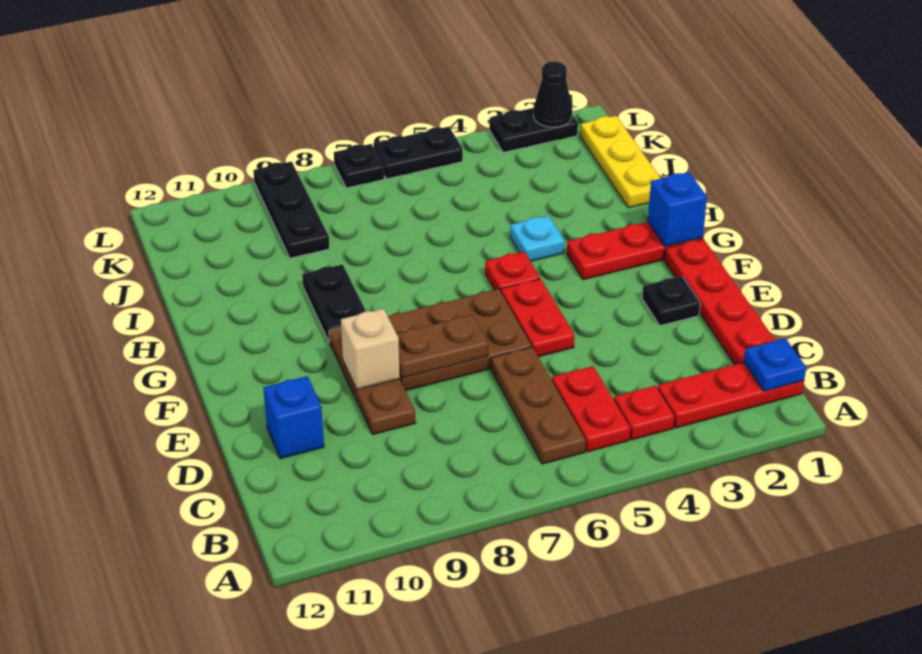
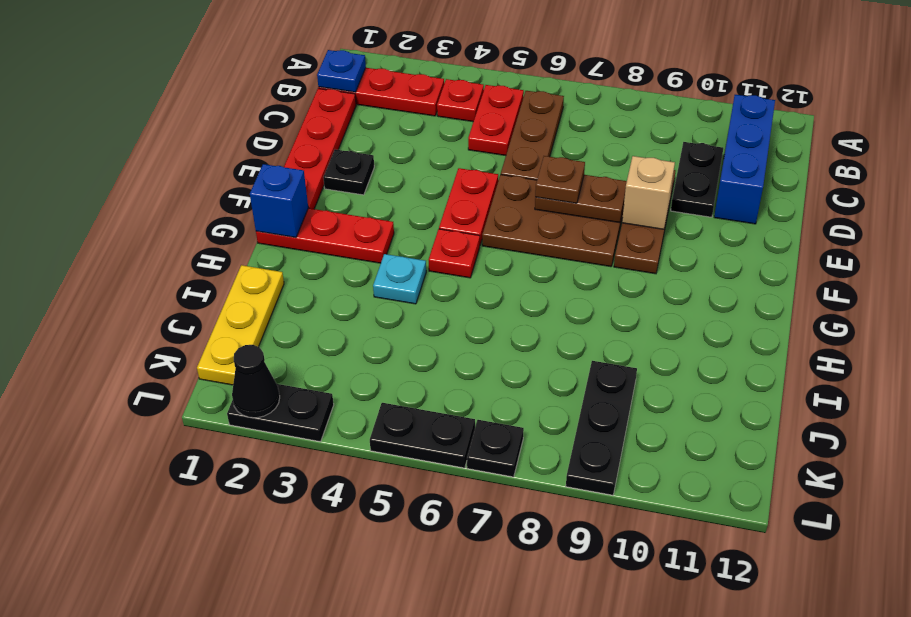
blue brick D11 level 1 -> blue brick B11:D11 level 1
none -> brown plate E7 level 3
black plate G9:H9 level 1 -> black plate C10:D10 level 1

